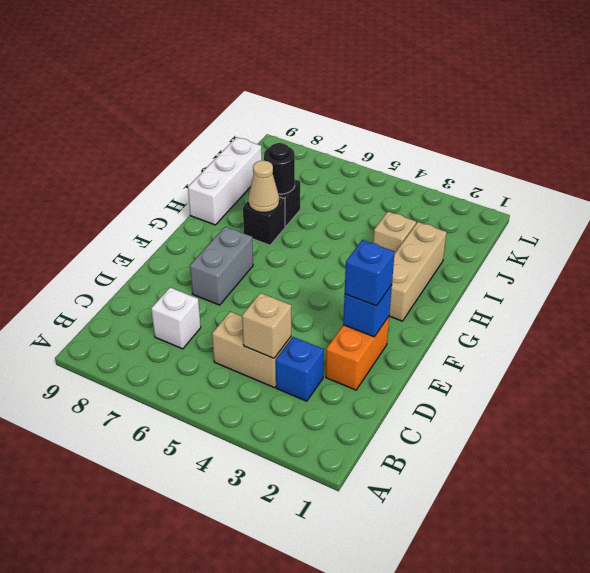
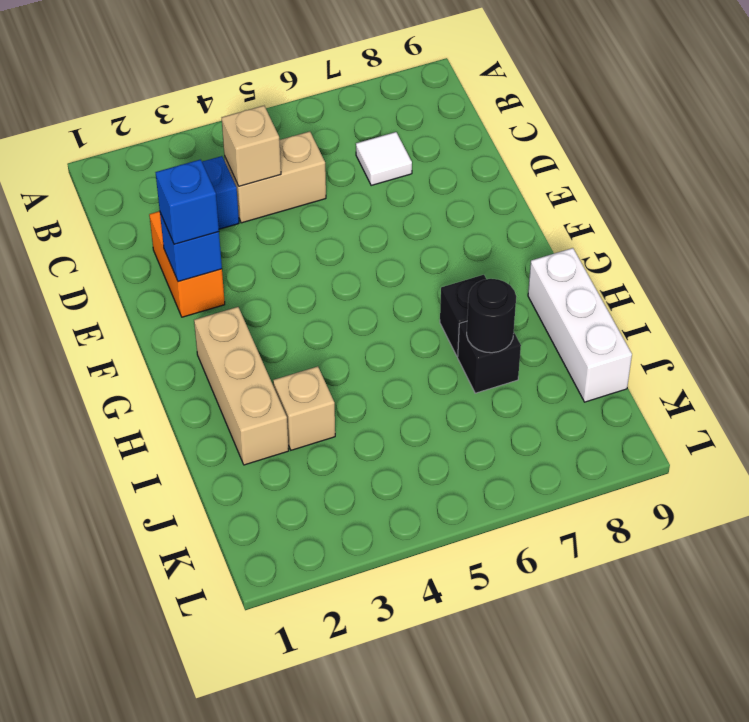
white brick C7 level 1 -> white tile C7 level 1
grey brick E7:F7 level 1 -> none
tan cone H7 level 2 -> none

